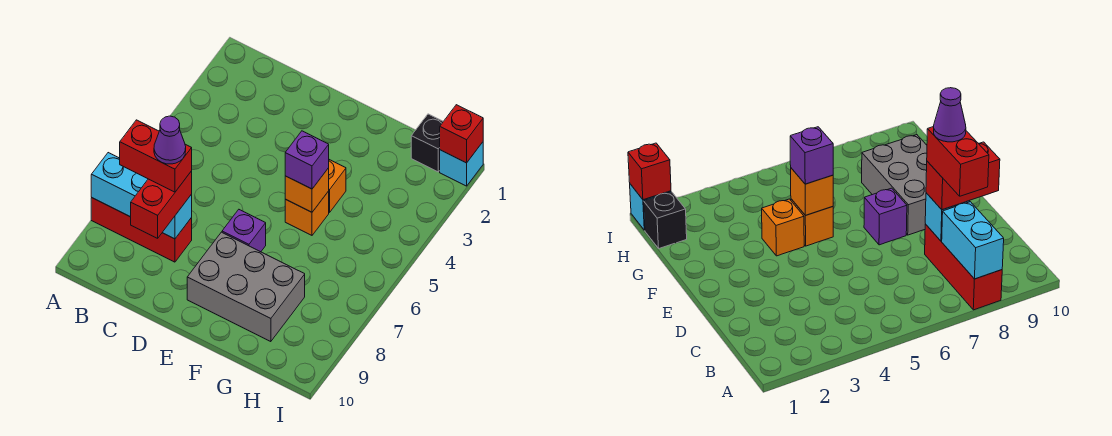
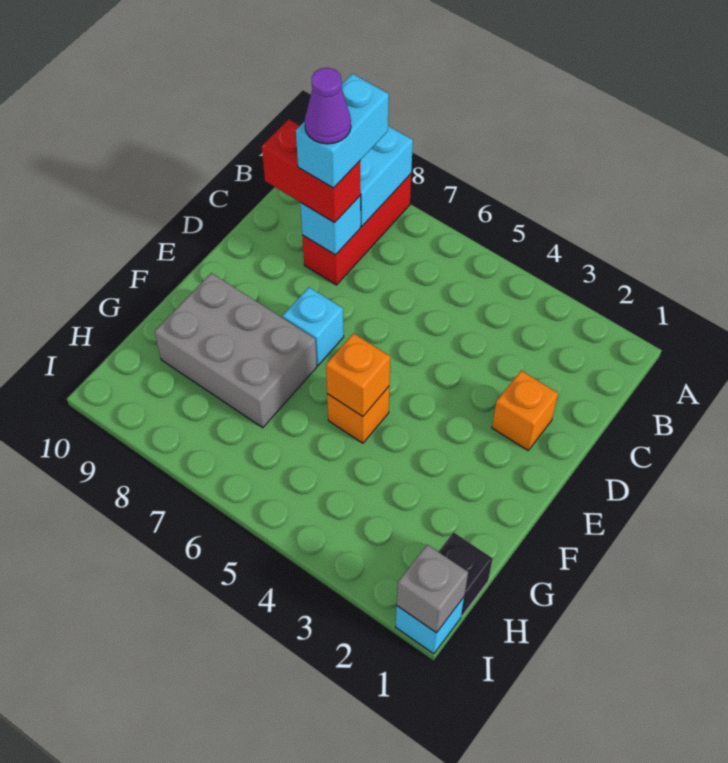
red brick B8:C8 level 4 -> cyan brick B8:C8 level 4
purple brick E7 level 1 -> cyan brick E7 level 1
grey brick E8:G9 level 1 -> grey brick F7:G9 level 1
orange brick F4 level 1 -> orange brick D2 level 1
purple brick F5 level 3 -> none
red brick I1 level 2 -> grey brick I1 level 2

